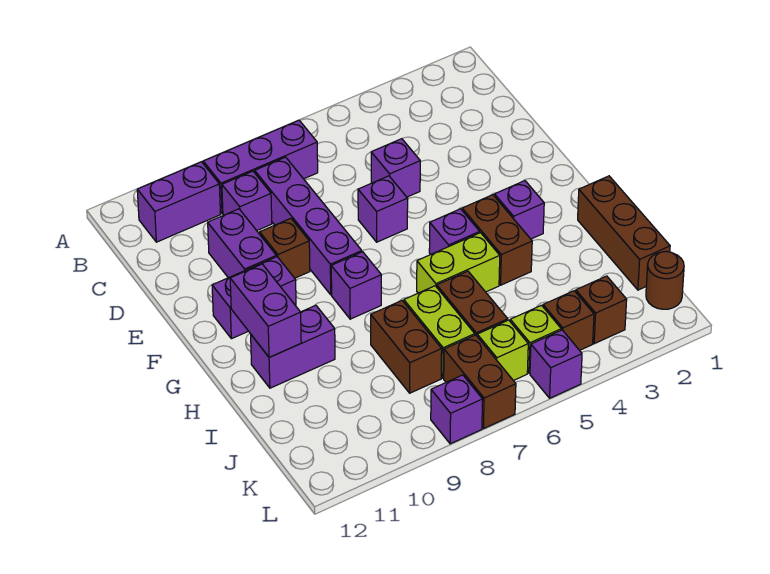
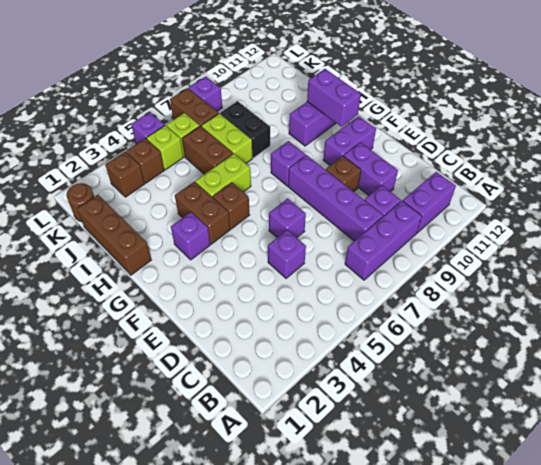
purple brick G5 level 1 -> brown brick G5 level 1
brown brick I8:J8 level 1 -> black brick I8:J8 level 1

